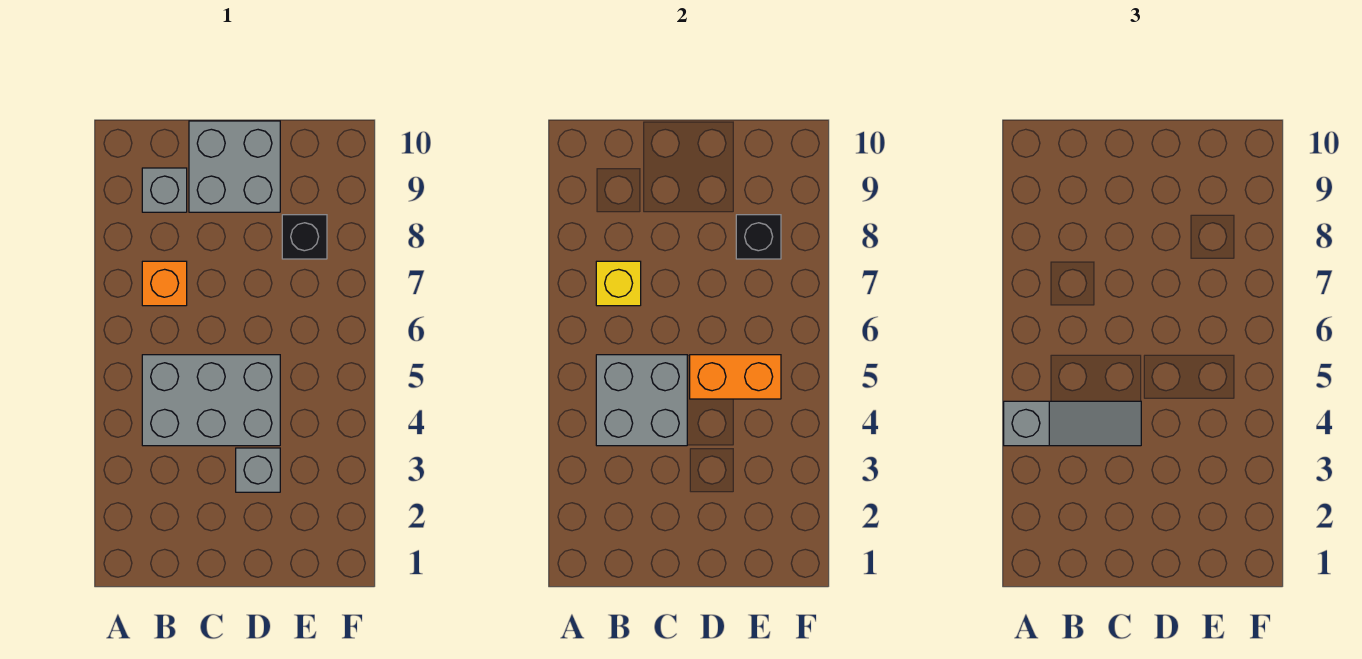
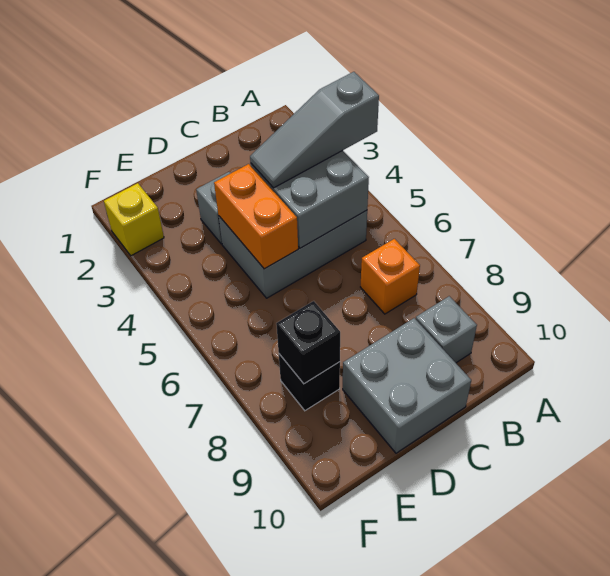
yellow brick B7 level 2 -> yellow brick F2 level 1
orange brick D5:E5 level 2 -> orange brick D4:D5 level 2

